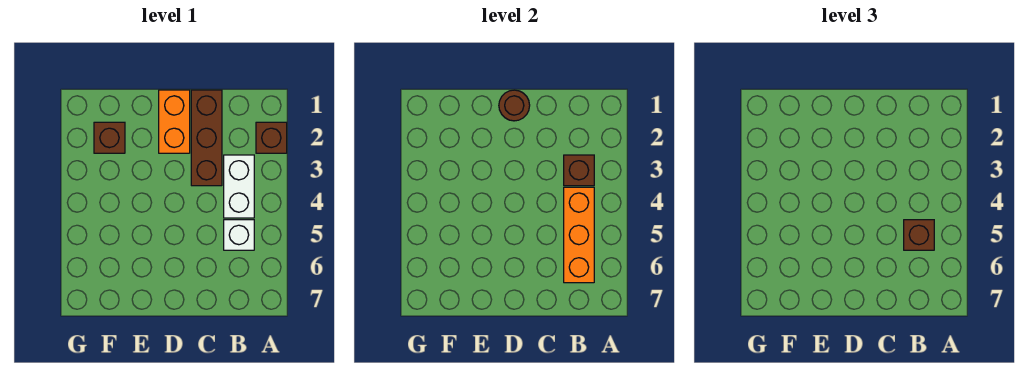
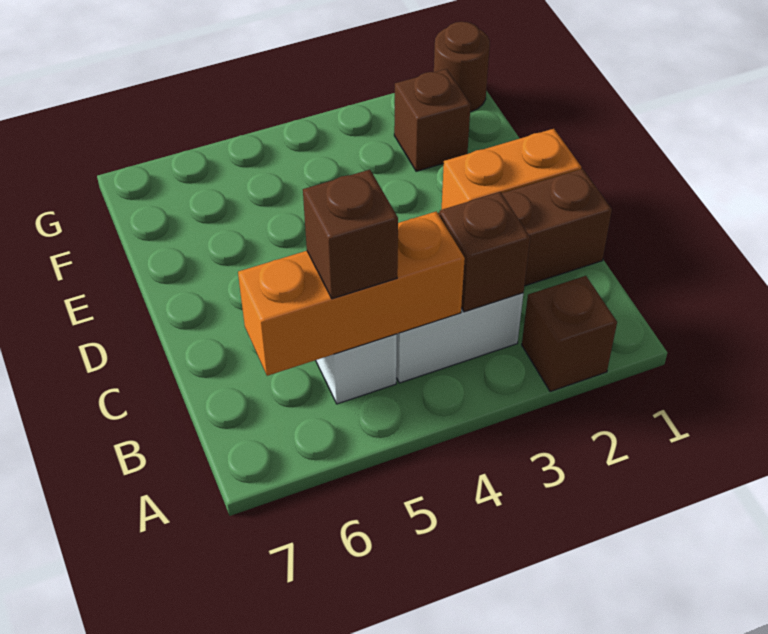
brown round brick D1 level 2 -> brown round brick G1 level 1

